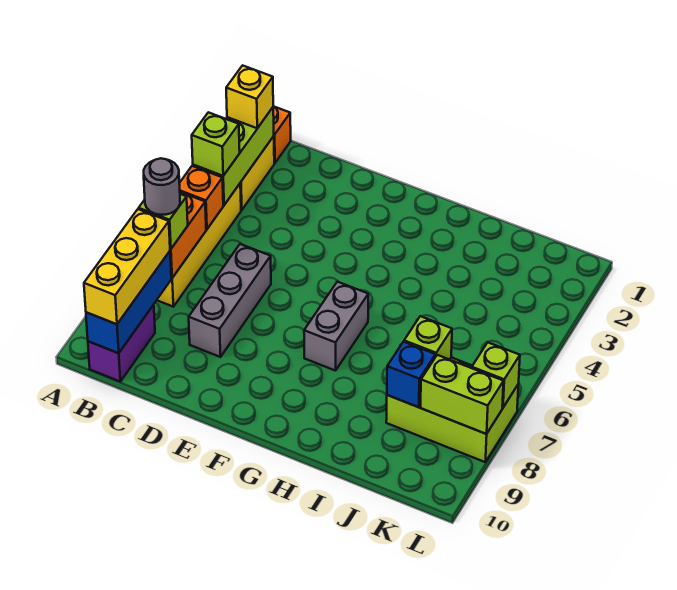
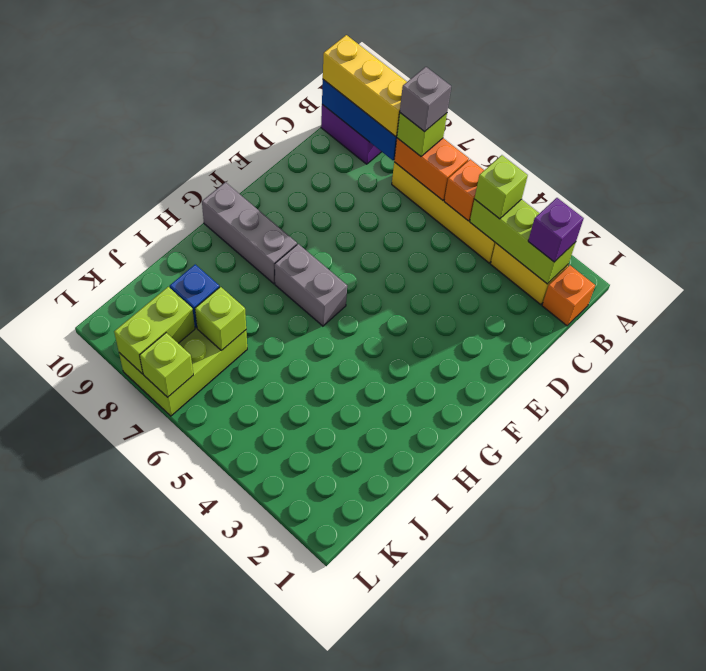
yellow brick B2 level 3 -> purple brick B2 level 3
grey round brick B7 level 4 -> grey brick B7 level 4
grey brick D6:D8 level 1 -> grey brick G8:G10 level 1

